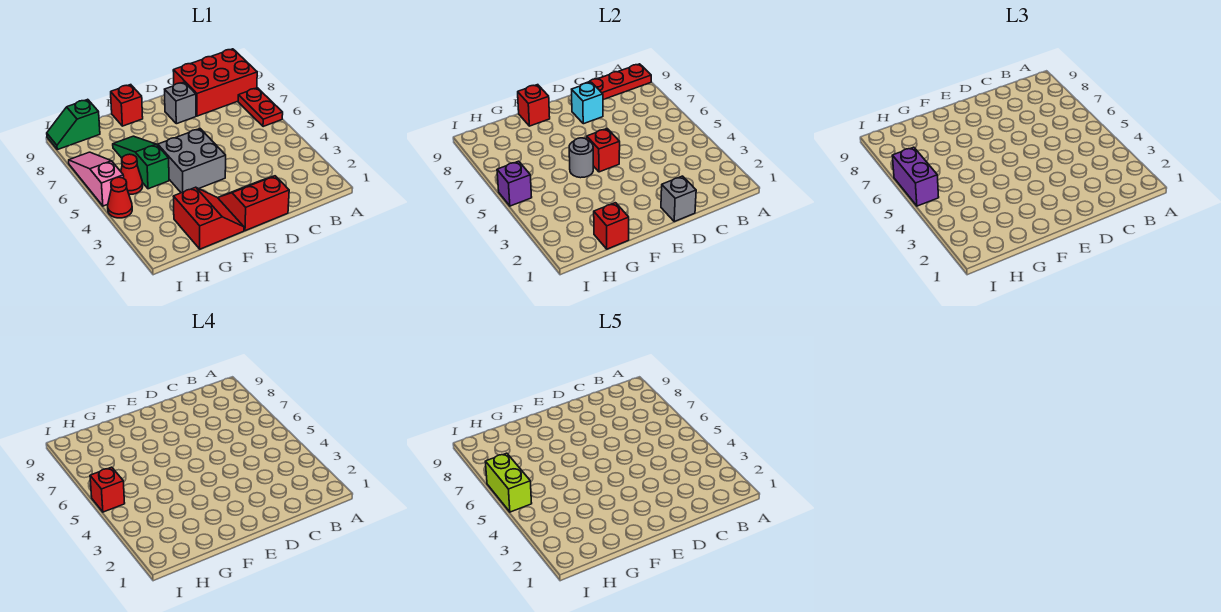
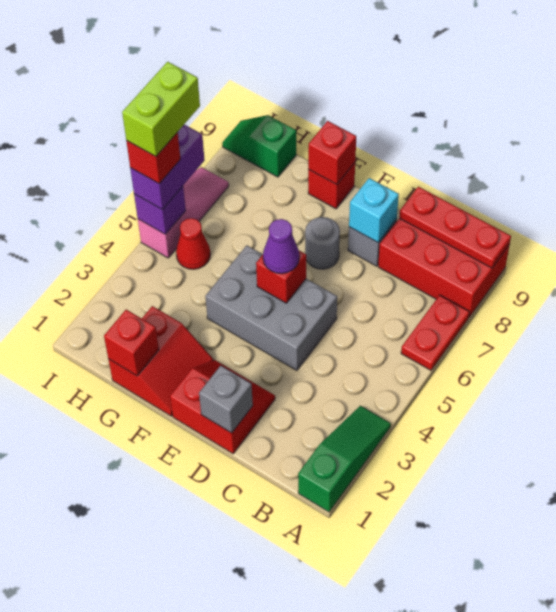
grey brick E4:F5 level 1 -> grey brick D4:F5 level 1
none -> purple cone E5 level 3
grey round brick F5 level 2 -> grey round brick E7 level 1
green slope G5:G7 level 1 top 5 -> green slope A1:A3 level 1 top 1
red cone I4 level 1 -> none

